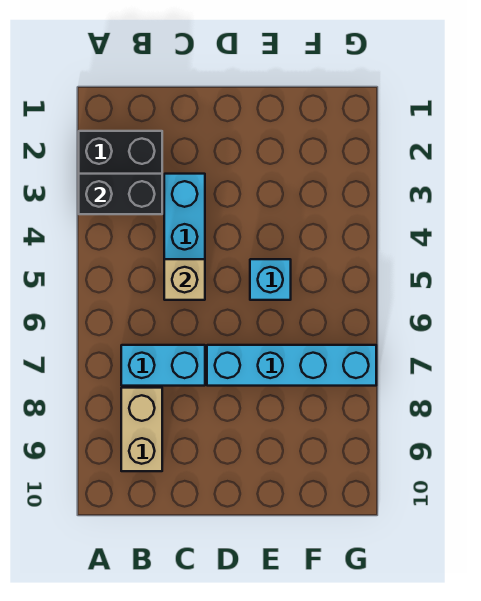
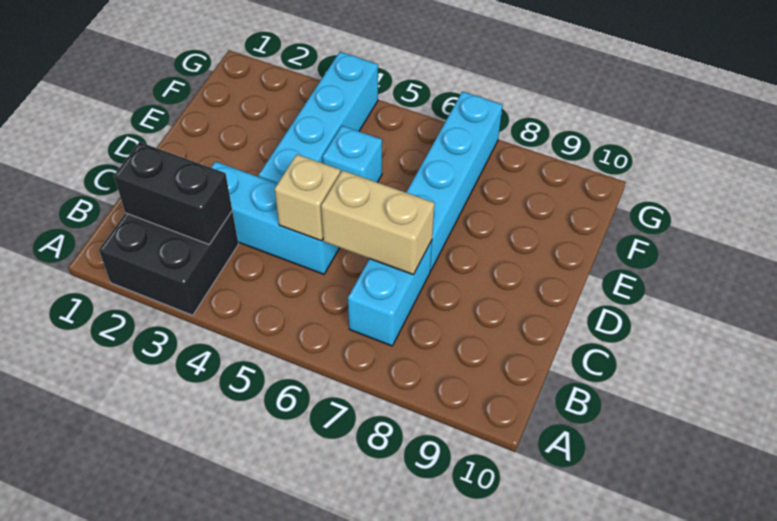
black brick A3:B3 level 2 -> black brick B2:B3 level 2
tan brick B8:B9 level 1 -> tan brick C6:C7 level 2
none -> cyan brick D4:G4 level 1

